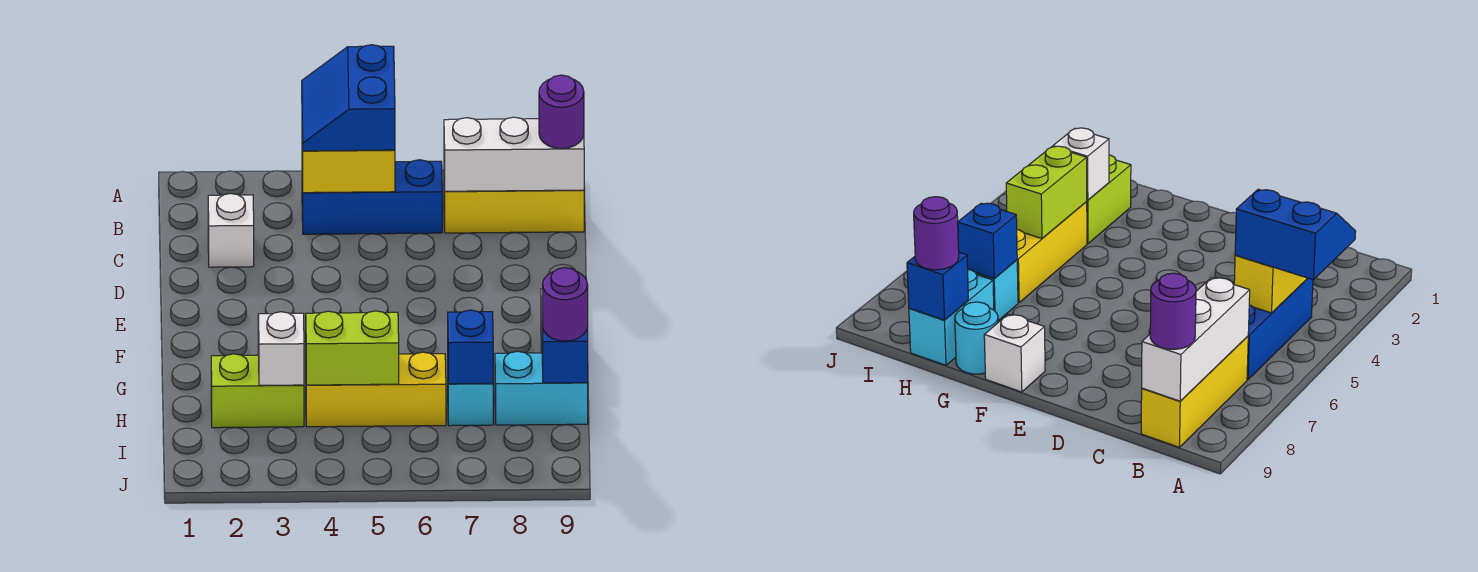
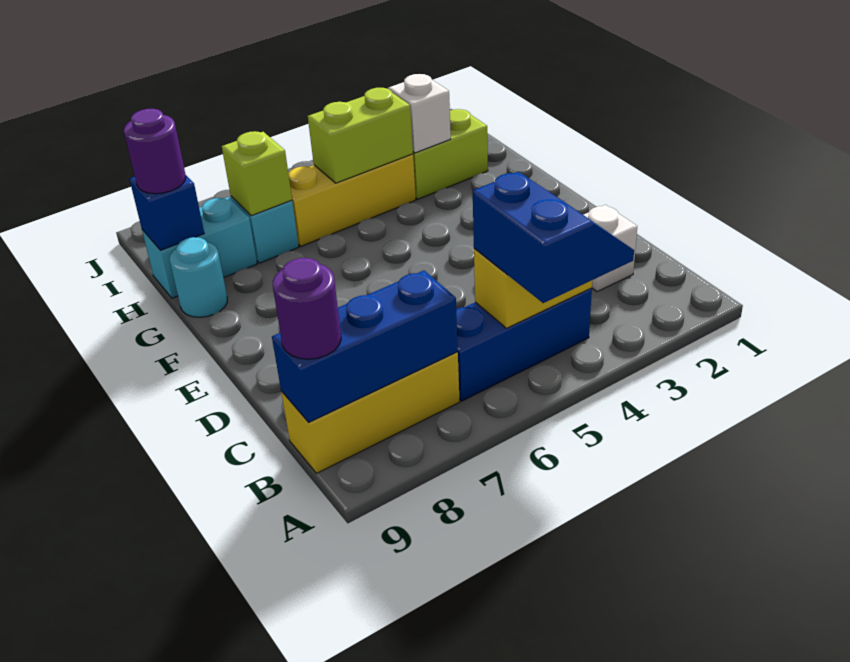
white brick B7:B9 level 2 -> blue brick B7:B9 level 2
white brick F9 level 1 -> none
blue brick H7 level 2 -> lime brick H7 level 2

